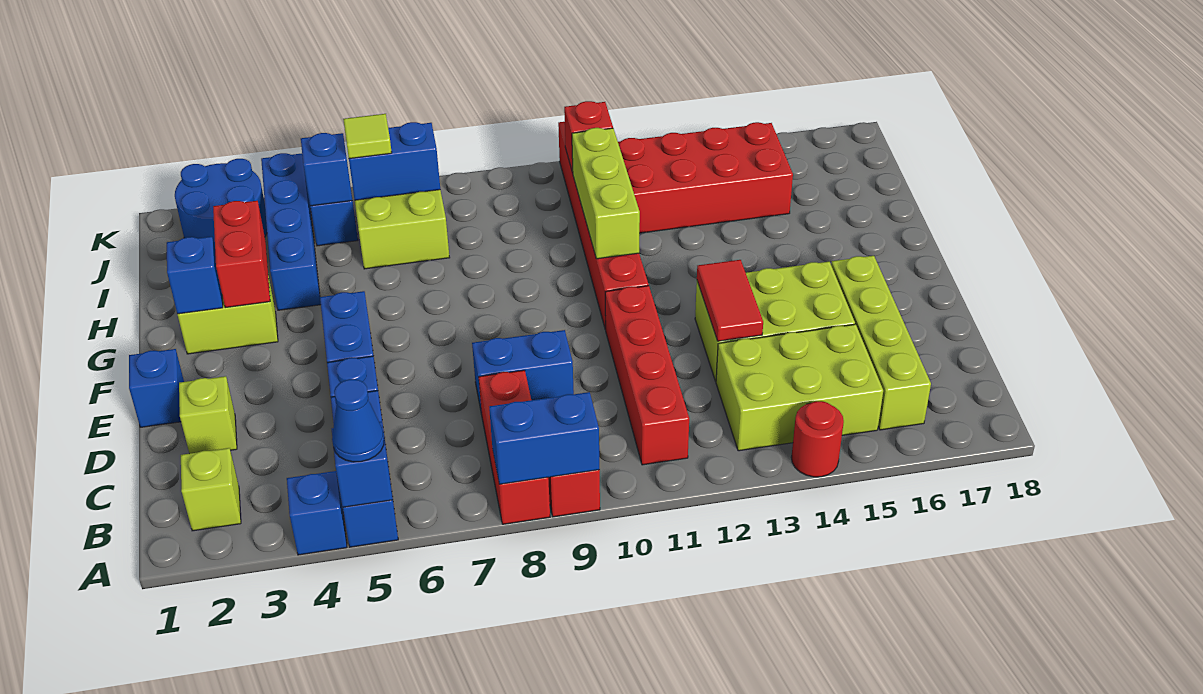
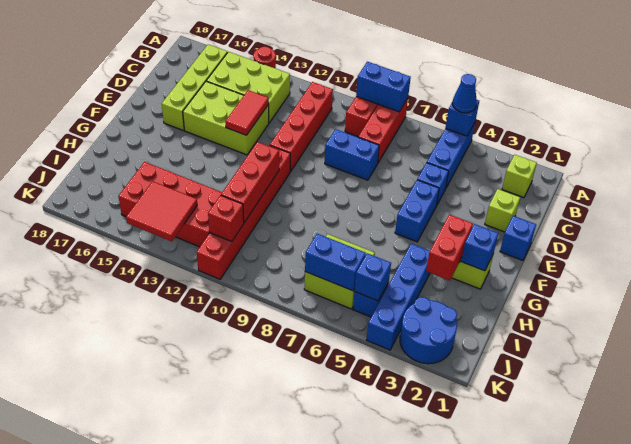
blue brick A4 level 1 -> none
lime brick G11:I11 level 2 -> red brick G11:I11 level 2
lime tile J6 level 3 -> none
none -> red tile J13:K14 level 2

